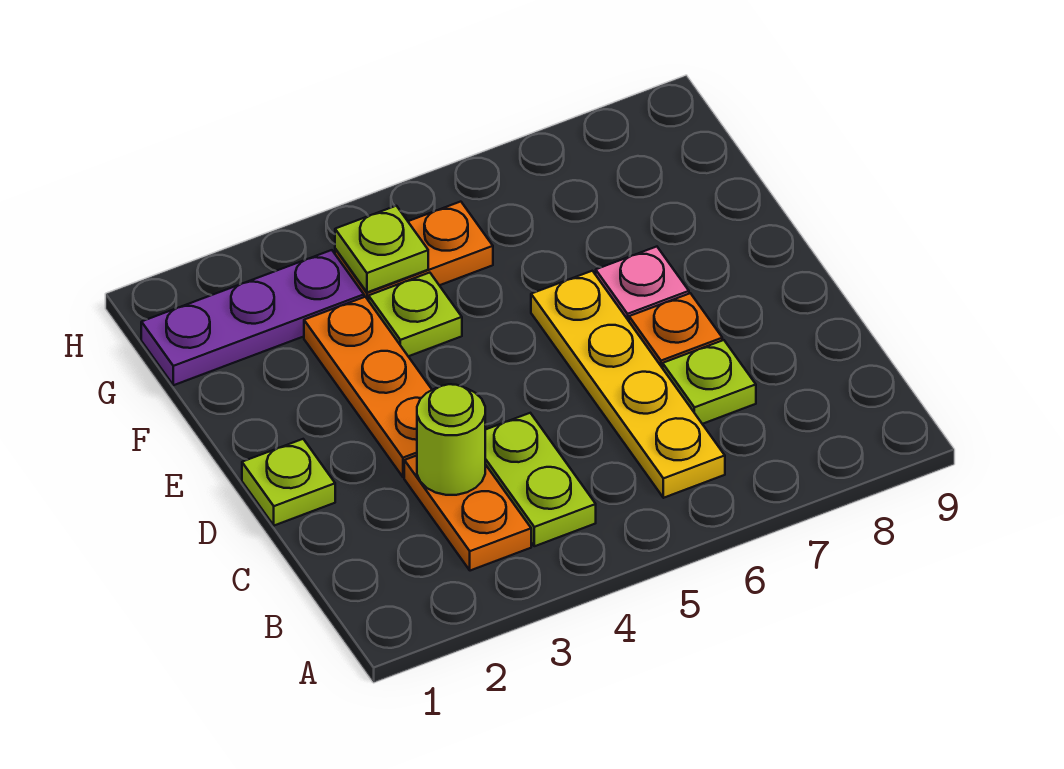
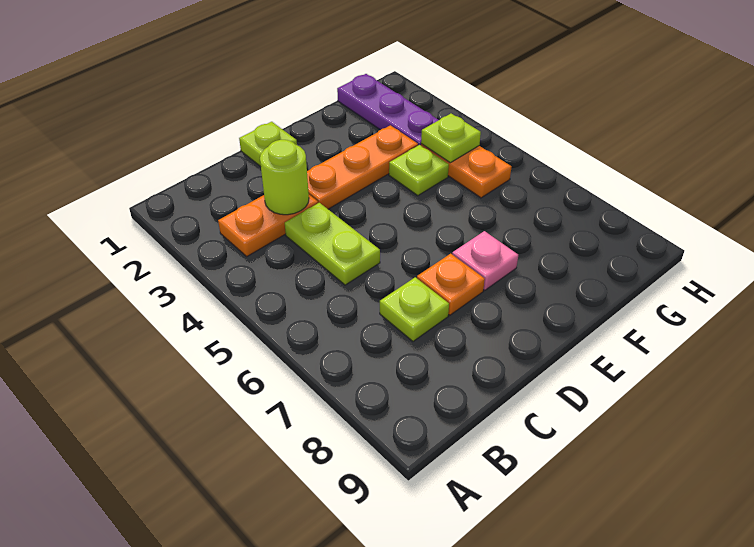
lime plate B4:C4 level 1 -> lime plate C4:C5 level 1
yellow plate B6:E6 level 1 -> none

